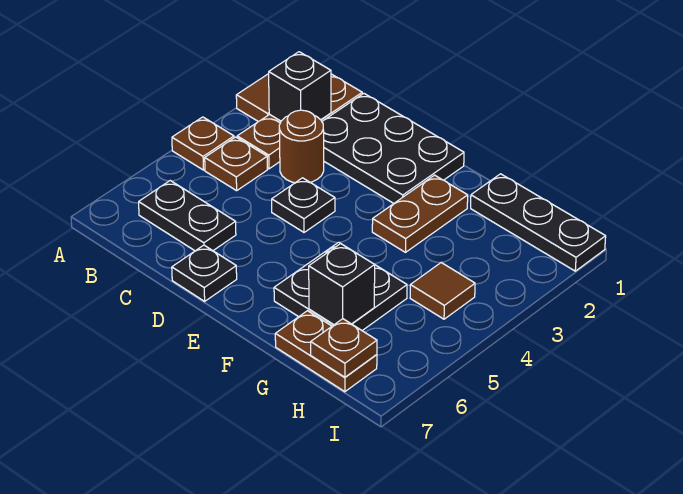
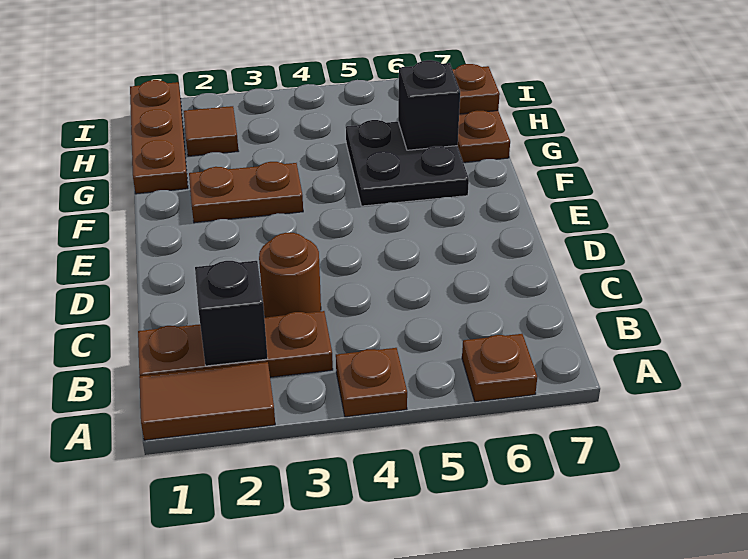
brown plate B4 level 1 -> brown plate A6 level 1
black plate B6:C6 level 1 -> none
black plate C1:E2 level 1 -> none
black plate D4 level 1 -> none
black plate D7 level 1 -> none
black plate G1:I1 level 1 -> brown plate G1:I1 level 1
brown tile H4 level 1 -> brown tile H2 level 1

